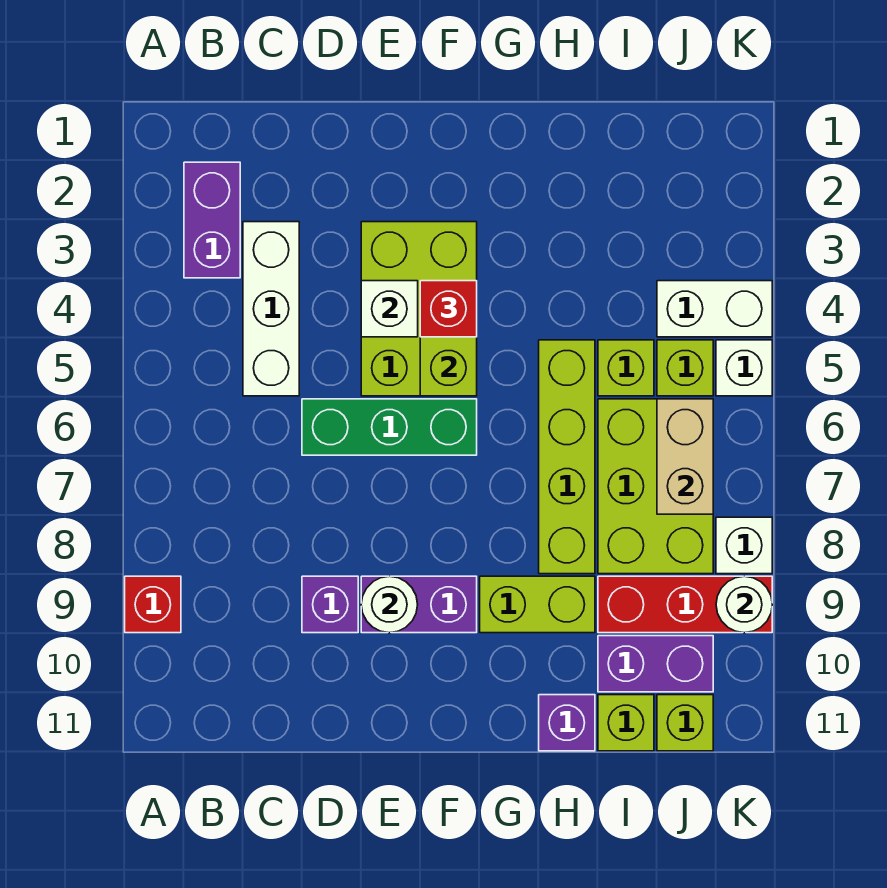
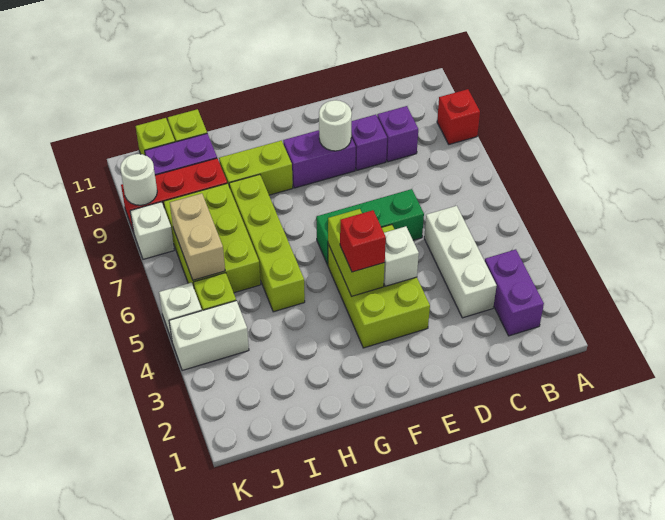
purple brick H11 level 1 -> purple brick C9 level 1
lime brick I5 level 1 -> none

